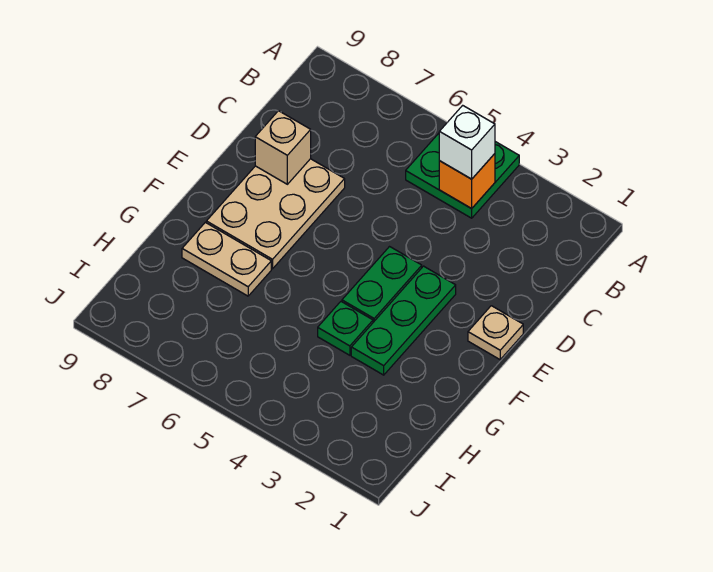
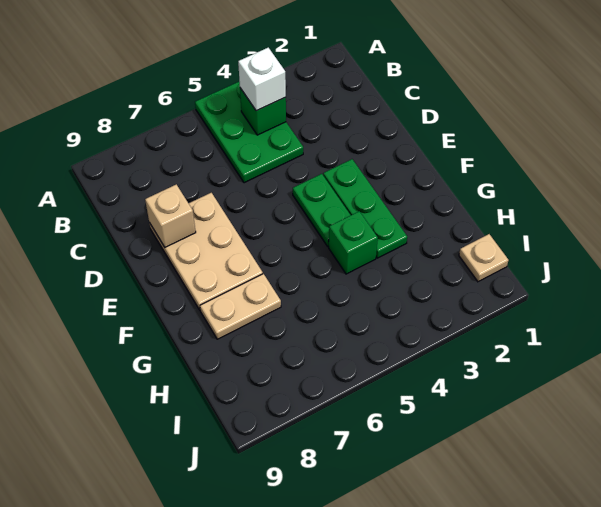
green plate A4:B5 level 1 -> green plate A4:C5 level 1
orange brick B4 level 2 -> green brick B4 level 2
tan plate E1 level 1 -> tan plate I1 level 1
green plate G4 level 1 -> green brick G4 level 1

